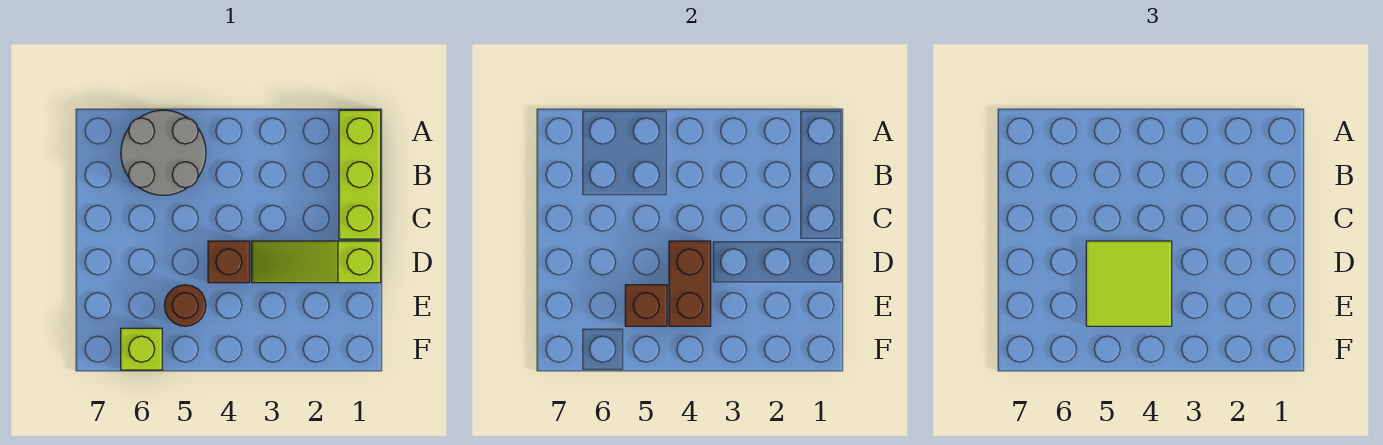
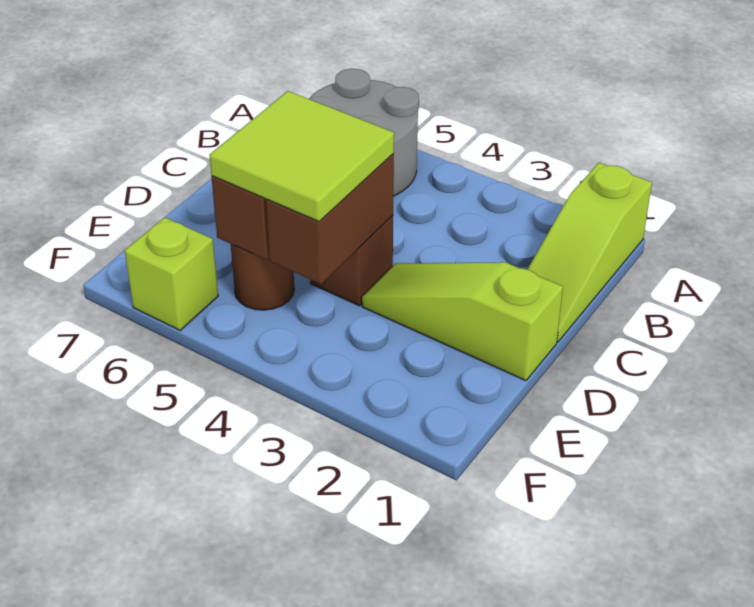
lime brick A1:C1 level 1 -> lime slope A1:C1 level 1 top A

